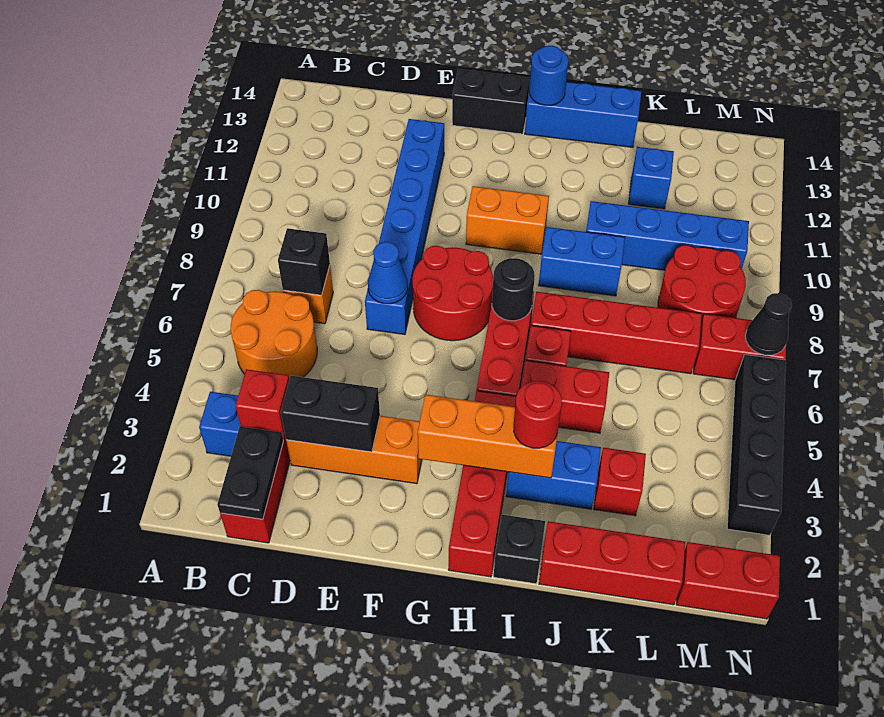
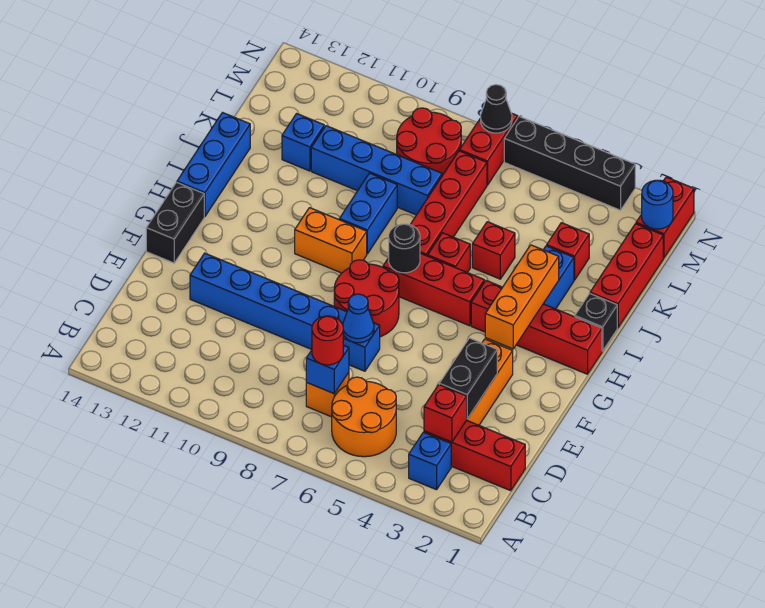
black plate C1:C2 level 2 -> none
black brick C7 level 2 -> blue brick C7 level 2
orange brick G10:H10 level 1 -> orange brick H9:H10 level 1
blue round brick H14 level 2 -> blue round brick M1 level 2
red round brick I3 level 3 -> red round brick C7 level 3
red brick I5:J5 level 1 -> red brick J5 level 1
blue brick J10:M10 level 1 -> blue brick K8:K11 level 1

